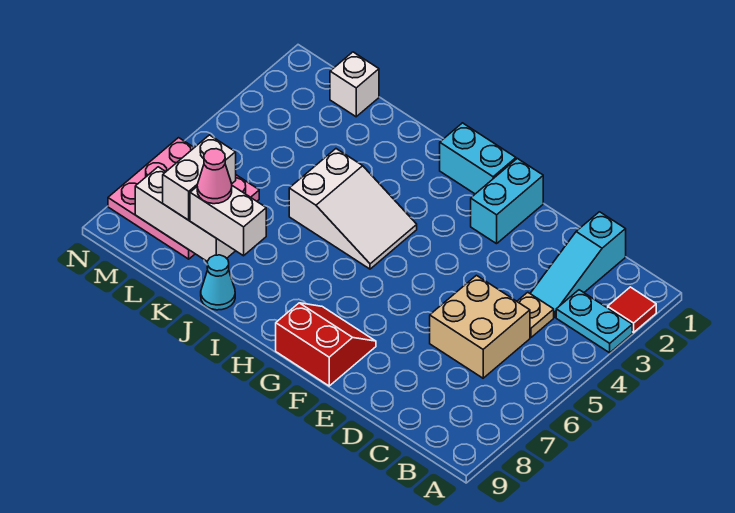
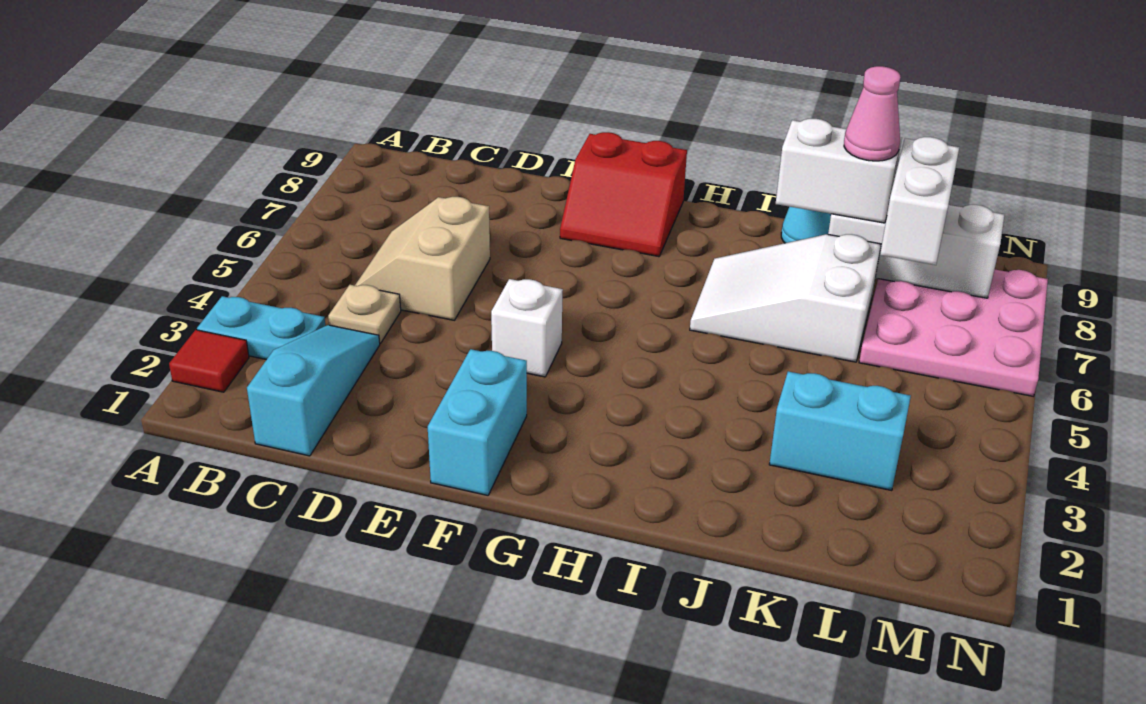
tan brick C5:D6 level 1 -> tan slope C5:D6 level 1 top D
cyan brick G1:H1 level 1 -> cyan brick K3:L3 level 1
white slope H4:J5 level 1 top J -> white slope I6:K7 level 1 top K
white brick L1 level 1 -> white brick F4 level 1

